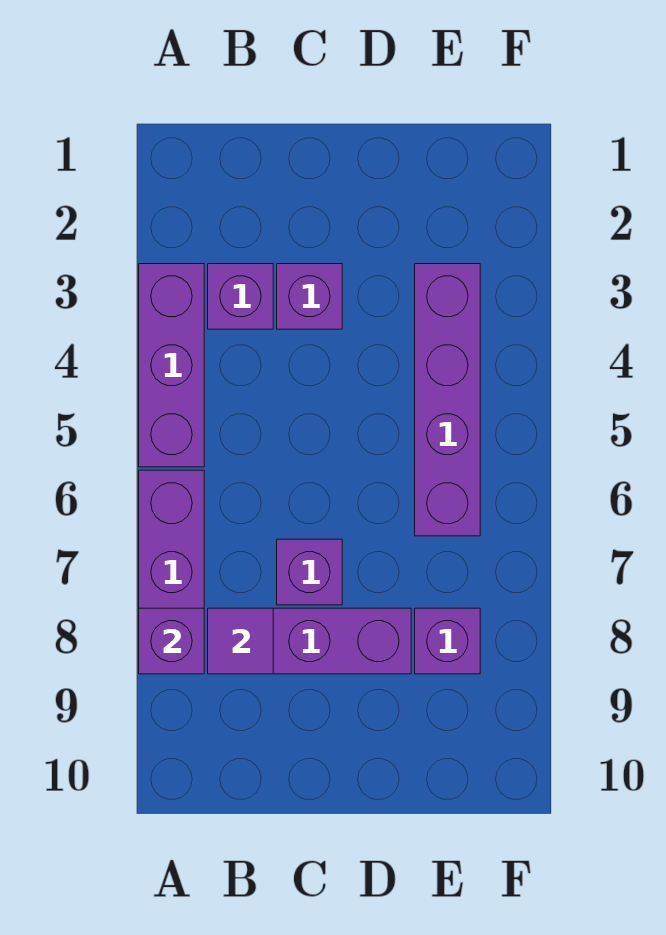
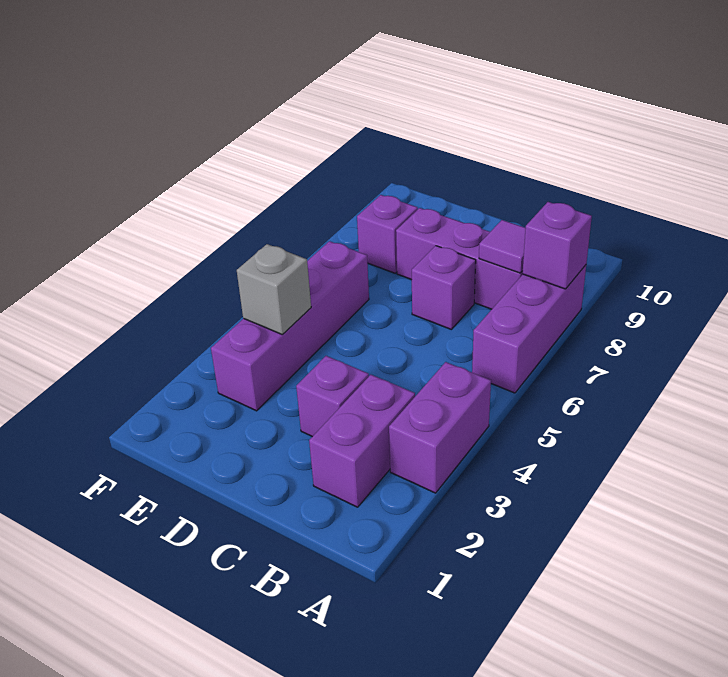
purple brick A3:A5 level 1 -> purple brick A3:A4 level 1
purple brick B3 level 1 -> purple brick B2:B3 level 1
none -> grey brick E4 level 2

